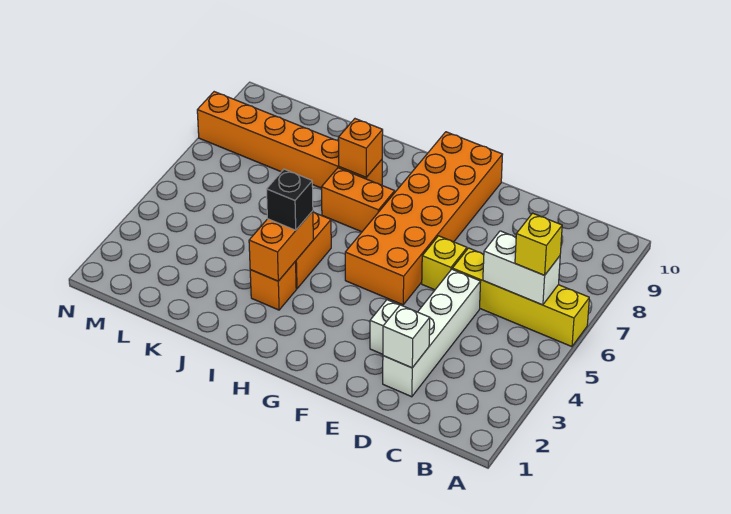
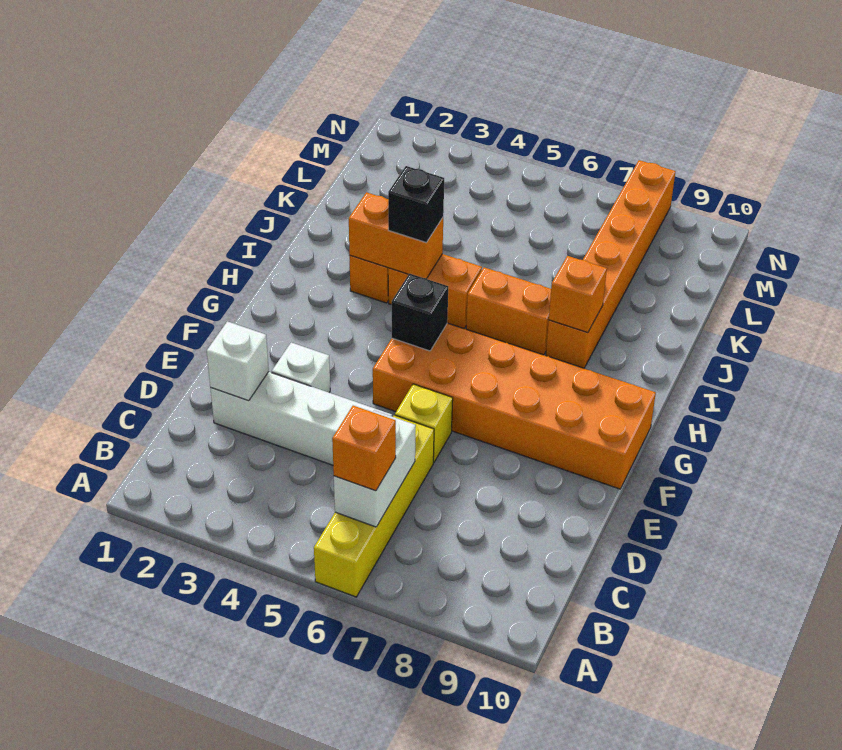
yellow brick B6 level 3 -> orange brick B6 level 3
none -> black brick G5 level 2
orange brick H7:I7 level 1 -> orange brick I6:I7 level 1

